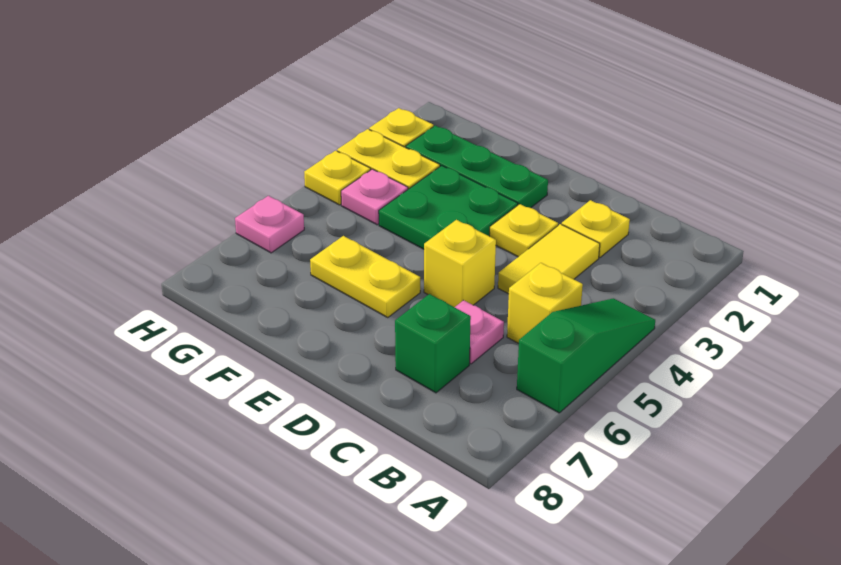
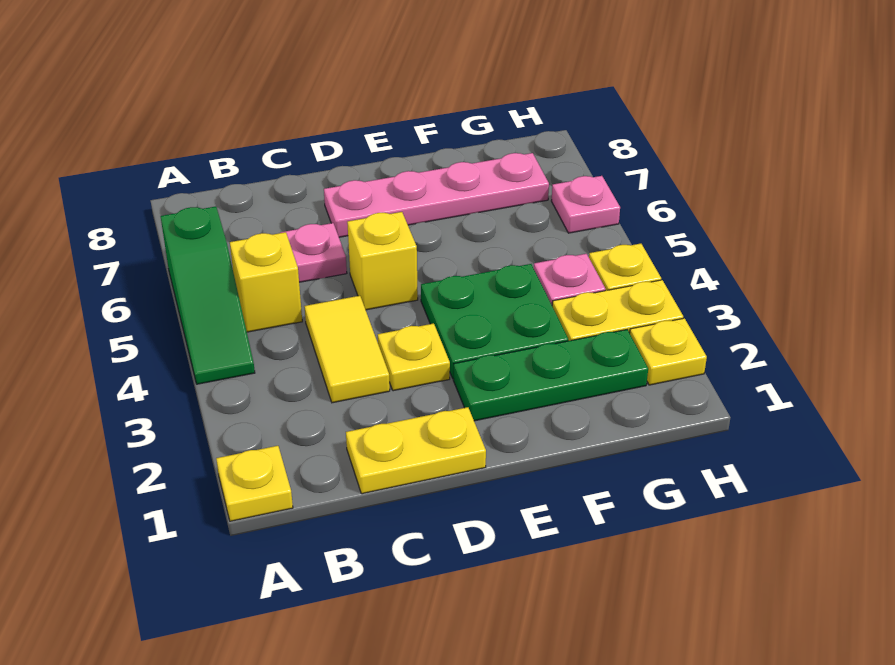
yellow plate C2 level 1 -> yellow plate A1 level 1
green brick C7 level 1 -> none
none -> pink plate D7:G7 level 1
yellow plate E6:F6 level 1 -> yellow plate C1:D1 level 1

